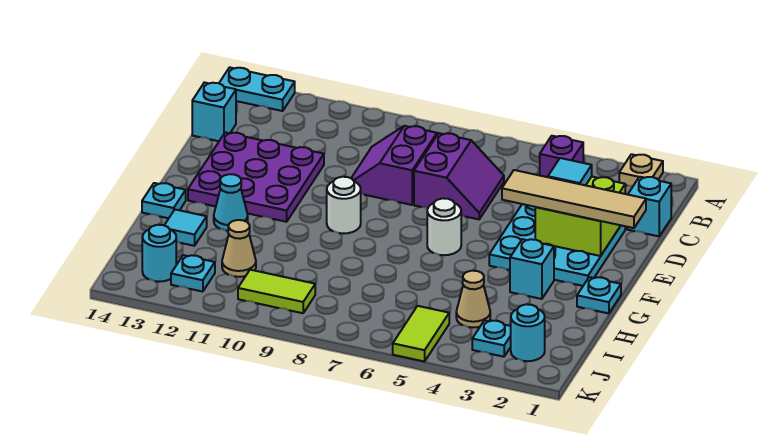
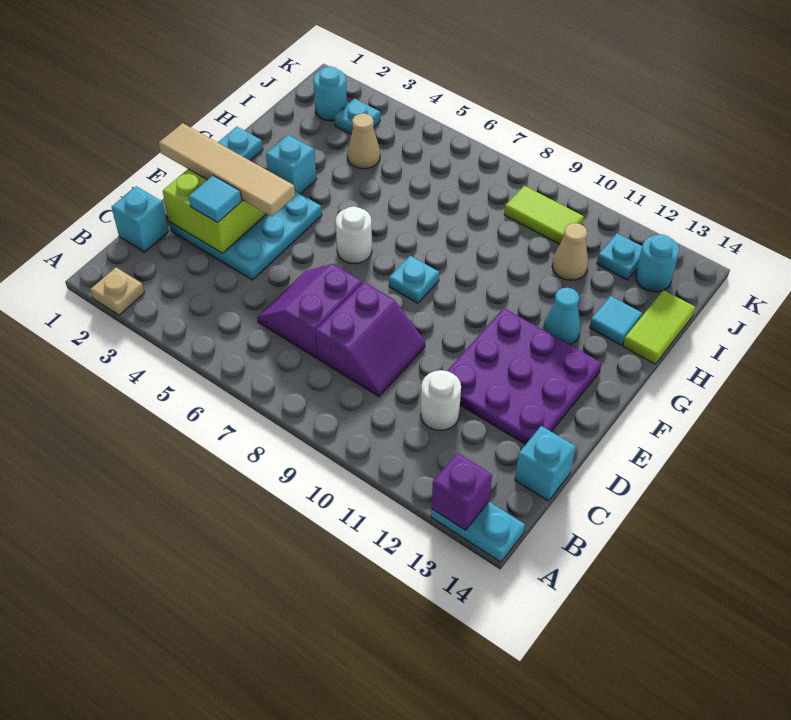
purple brick B4 level 1 -> purple brick A13 level 2
white round brick F9 level 1 -> white round brick C11 level 1
cyan plate G14 level 1 -> cyan plate F8 level 1
lime tile J5:K5 level 1 -> lime tile H14:I14 level 1

